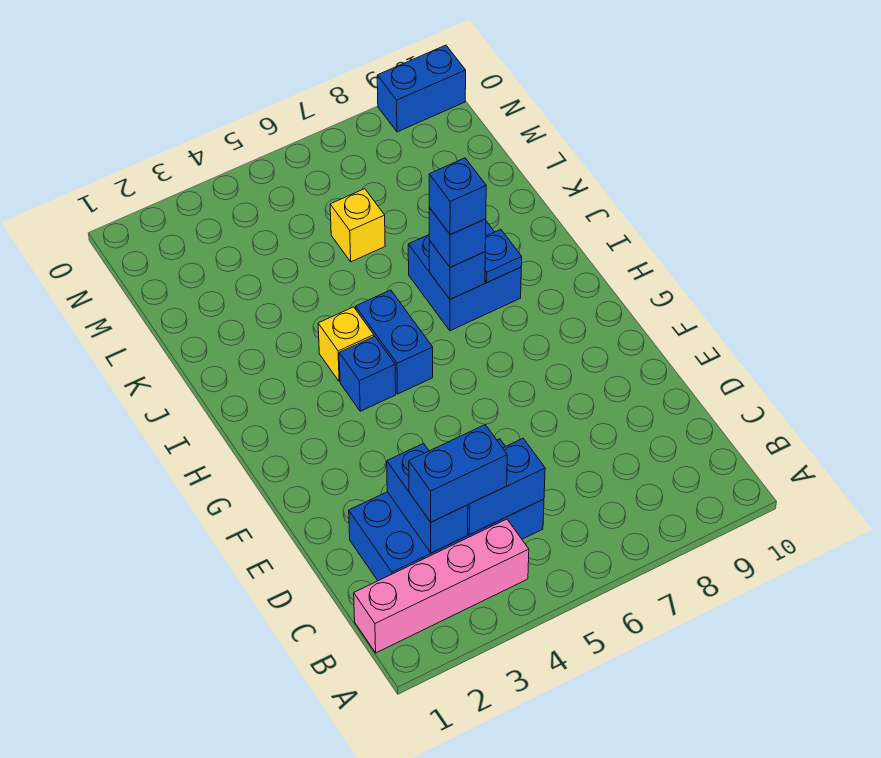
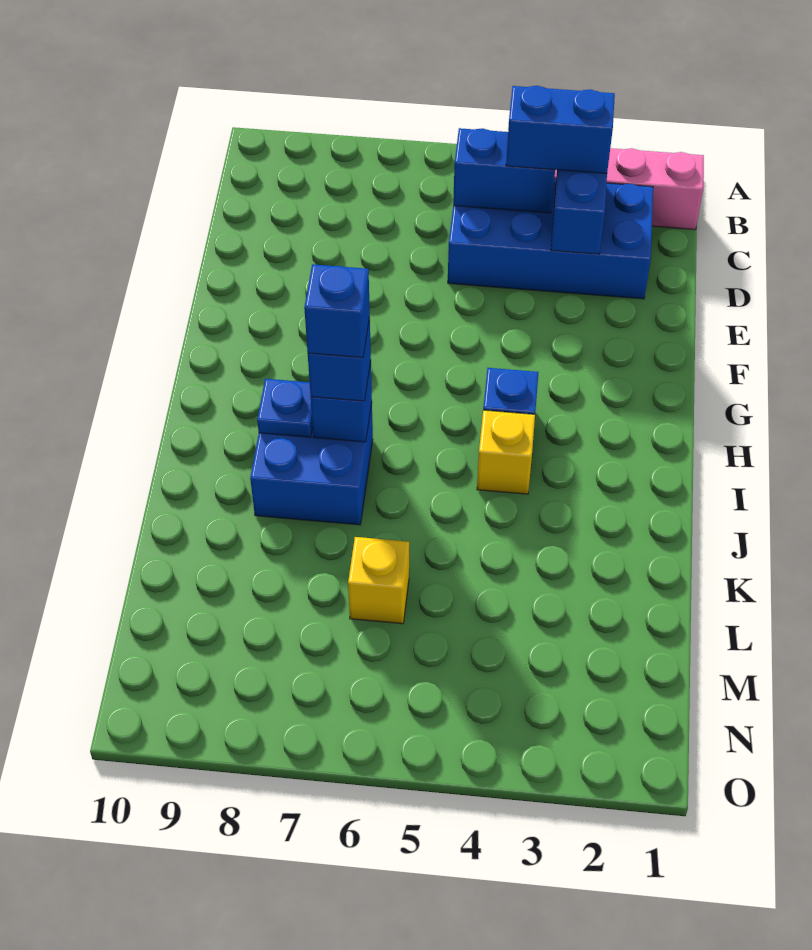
blue brick H5:I5 level 1 -> none
blue brick O9:O10 level 1 -> none

